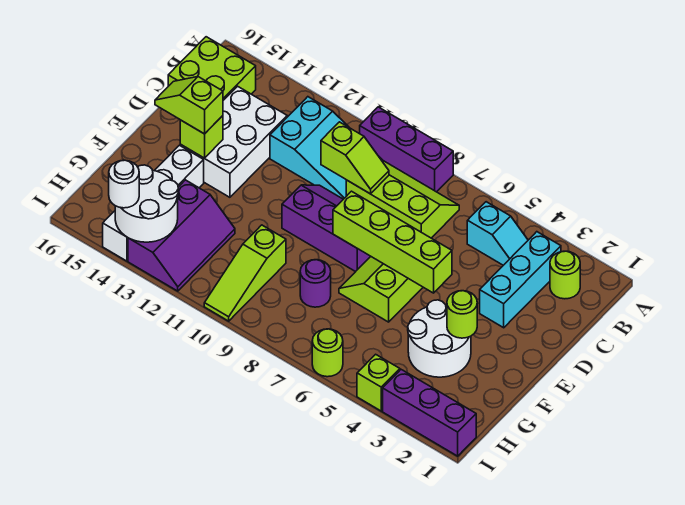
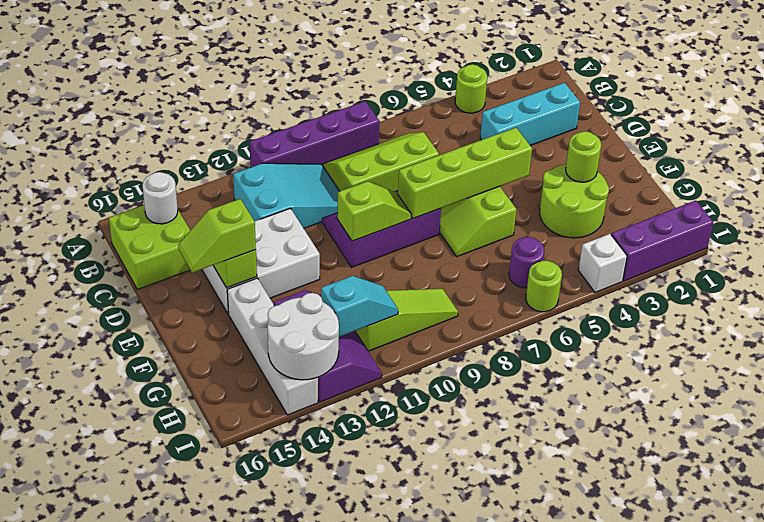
purple brick A8:A10 level 1 -> purple brick A8:A11 level 1
lime round brick B2 level 1 -> lime round brick A4 level 1
cyan brick B3:D3 level 1 -> cyan brick C2:C4 level 1
cyan slope B4:B5 level 1 top 5 -> cyan slope H11:H12 level 2 top 12
lime slope C9:C10 level 2 top 10 -> lime slope E9:E10 level 2 top 10
white brick C13:E14 level 1 -> white brick D12:E14 level 1
white round brick F3:G4 level 1 -> lime round brick F3:G4 level 1
purple round brick G8 level 1 -> purple round brick H6 level 1
lime slope G10:I10 level 1 top G -> lime slope H9:H11 level 1 top 11
lime brick I4 level 1 -> white brick I4 level 1
white round brick I14 level 3 -> white round brick B15 level 2

